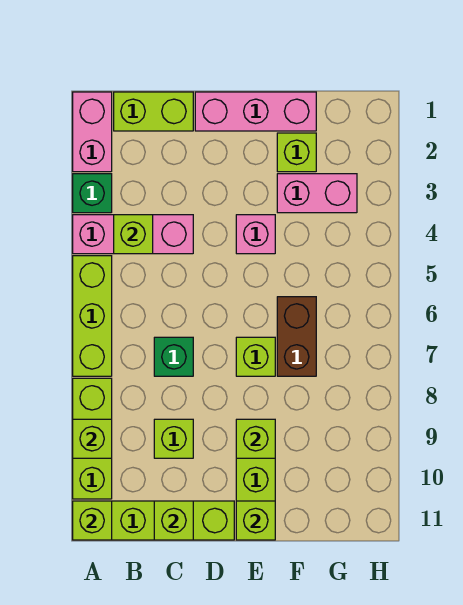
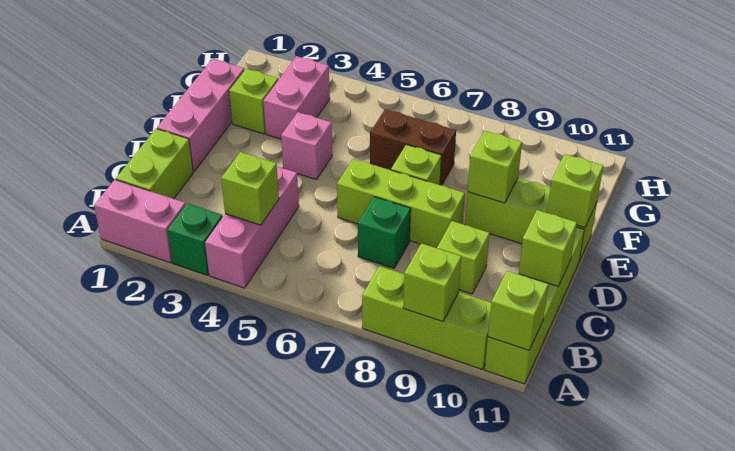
lime brick A5:A7 level 1 -> lime brick D6:D8 level 1

